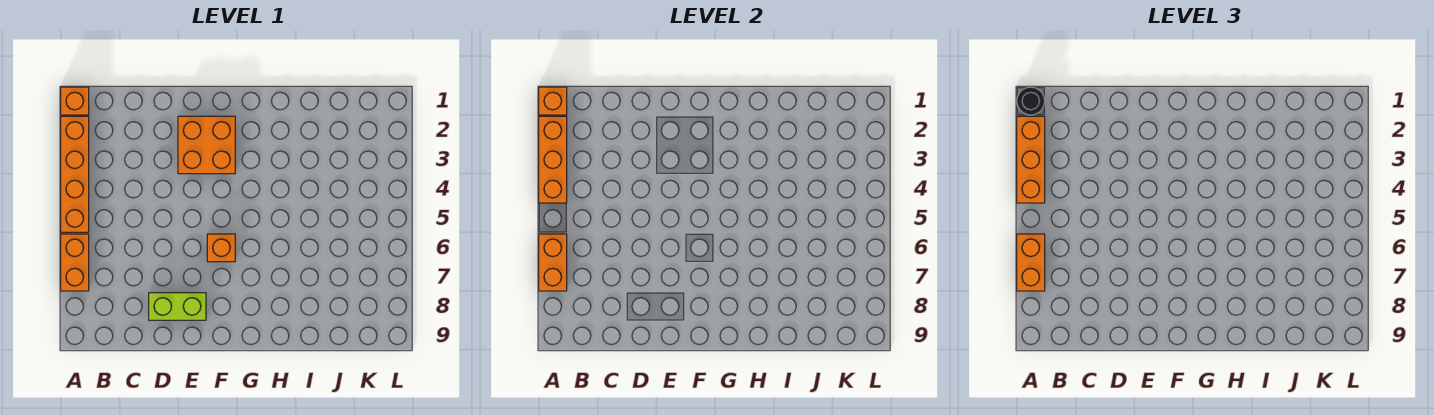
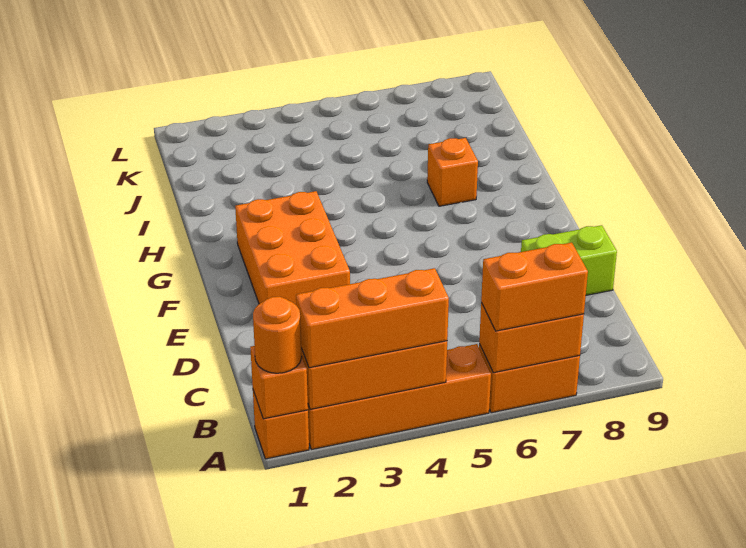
black round brick A1 level 3 -> orange round brick A1 level 3
lime brick D8:E8 level 1 -> lime brick D8:D9 level 1
orange brick E2:F3 level 1 -> orange brick E2:G3 level 1
orange brick F6 level 1 -> orange brick H7 level 1

